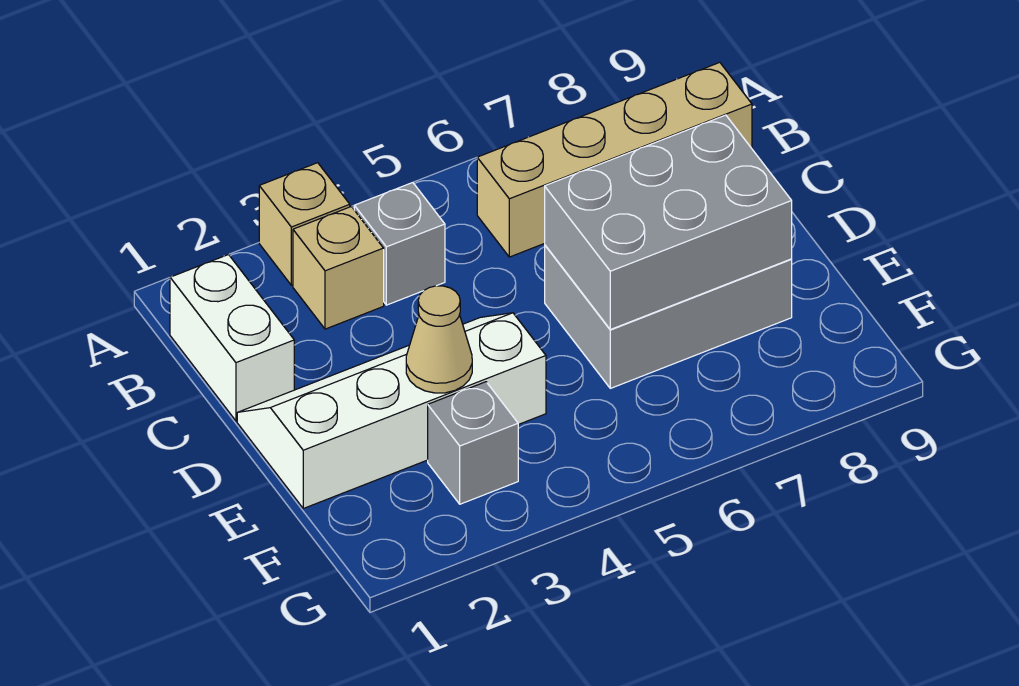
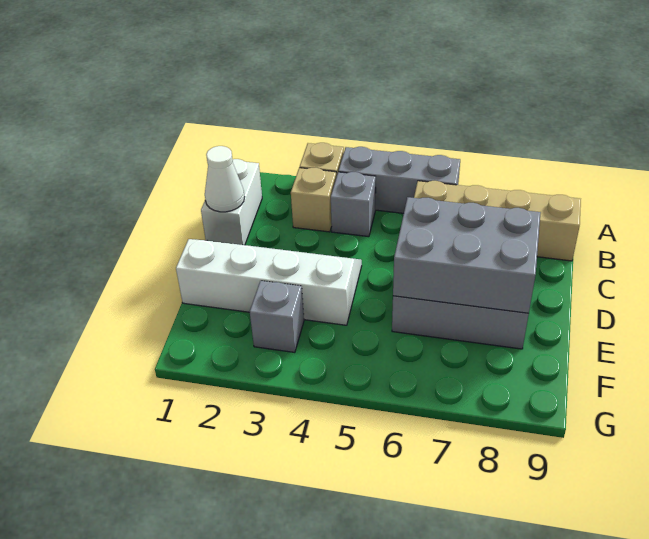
none -> grey brick A4:A6 level 1
none -> white cone C1 level 2
tan cone E3 level 2 -> none

